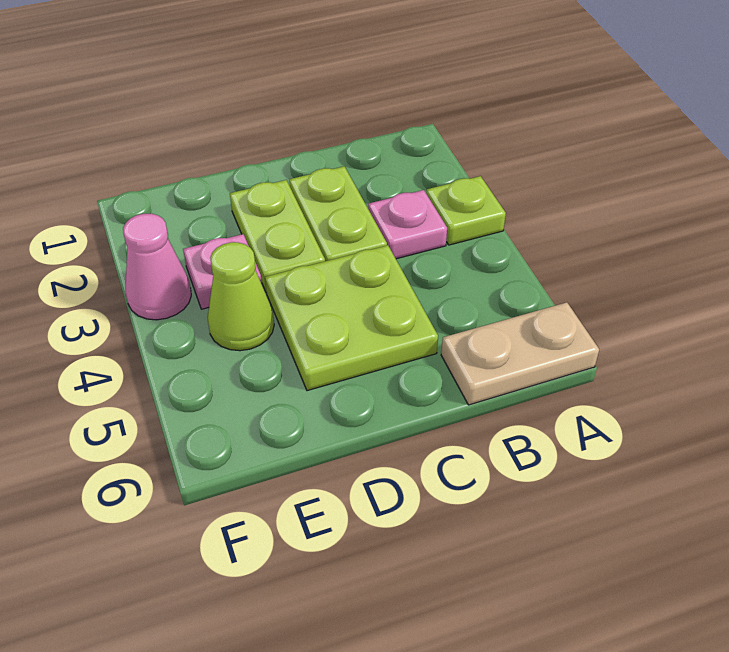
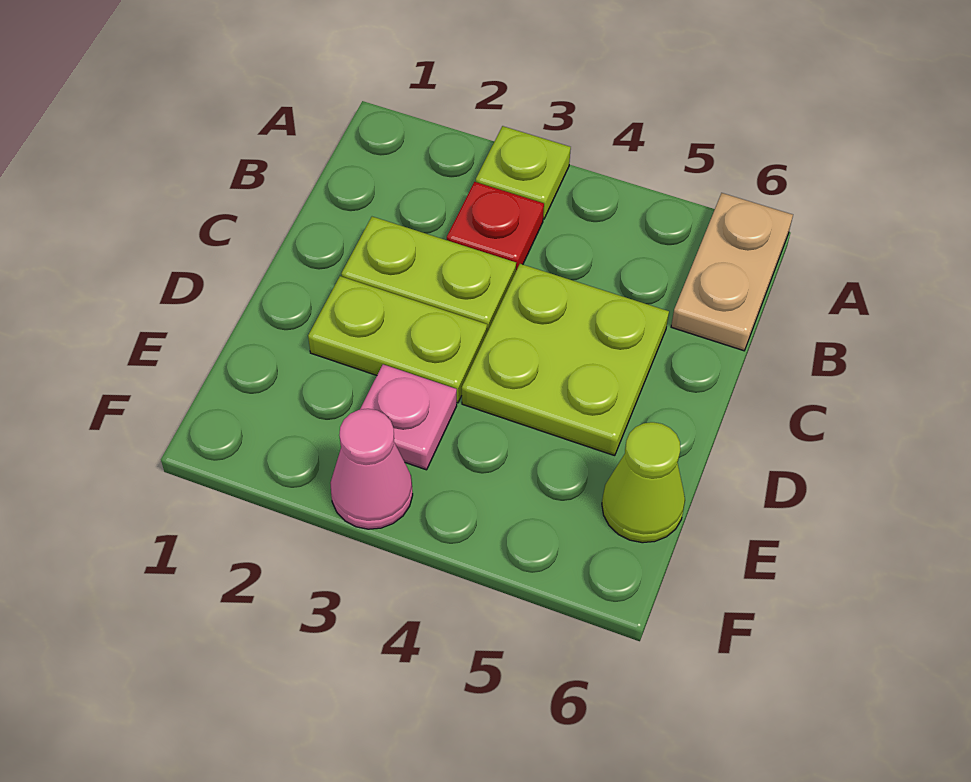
pink plate B3 level 1 -> red plate B3 level 1
lime cone E4 level 1 -> lime cone E6 level 1

